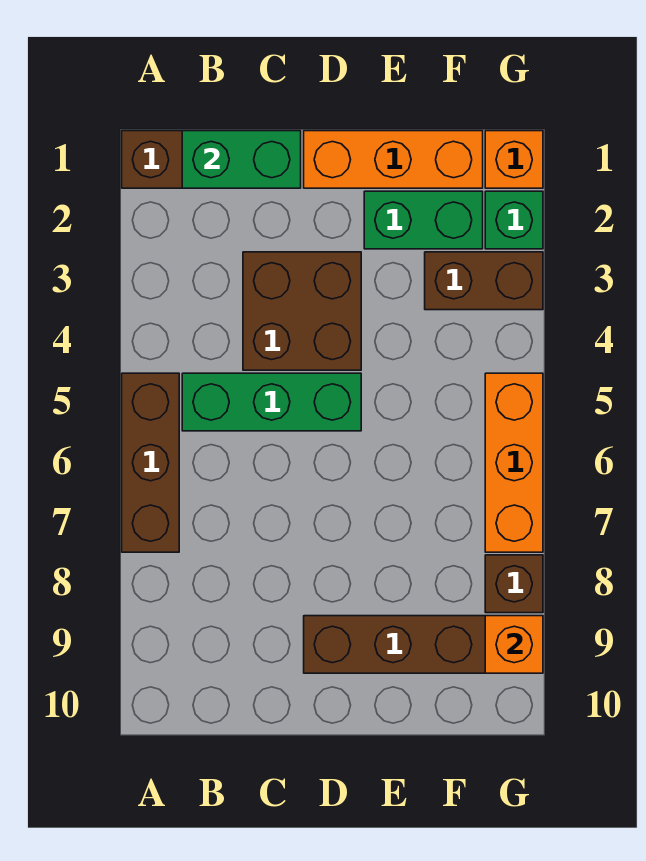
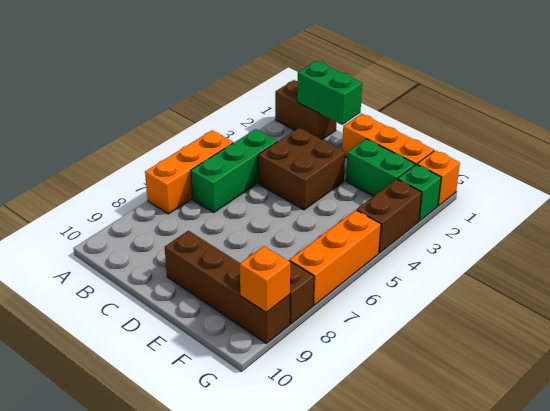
brown brick A5:A7 level 1 -> orange brick A5:A7 level 1
green brick B5:D5 level 1 -> green brick B4:B6 level 1
brown brick F3:G3 level 1 -> brown brick G3:G4 level 1

